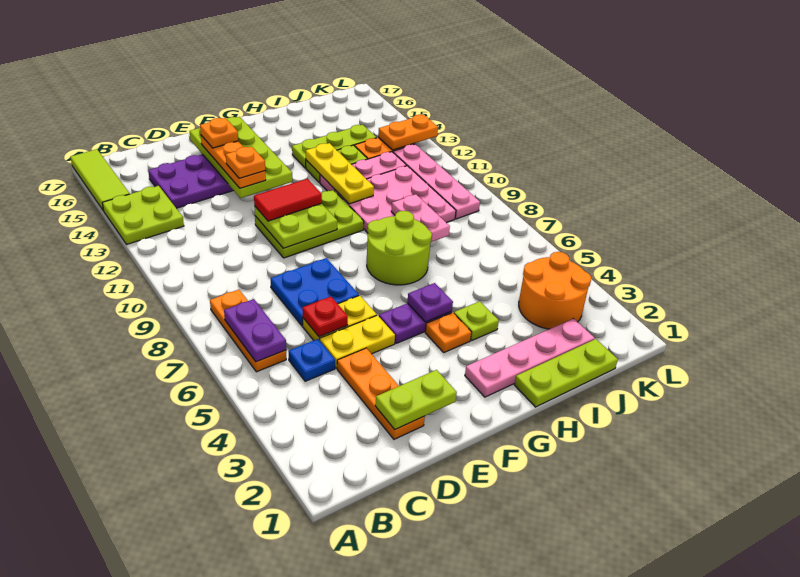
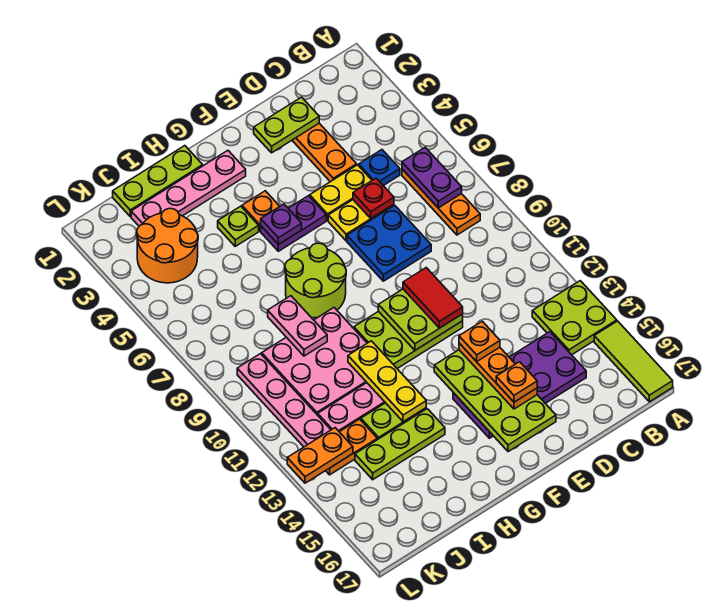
red tile E11:F11 level 3 -> red tile E10:E11 level 3

